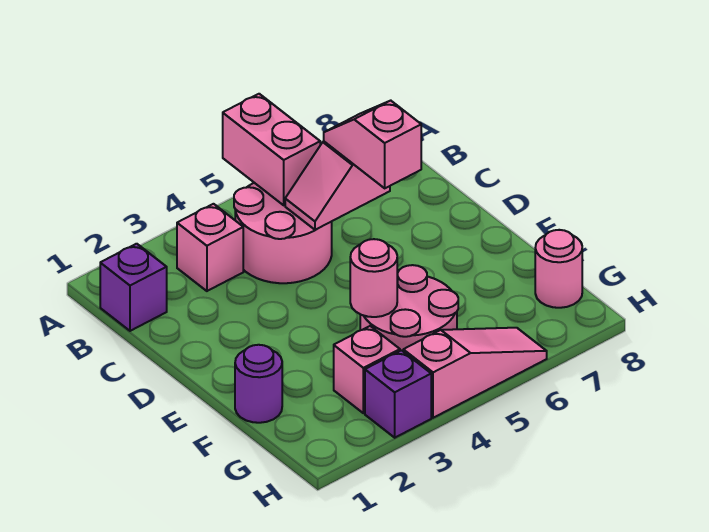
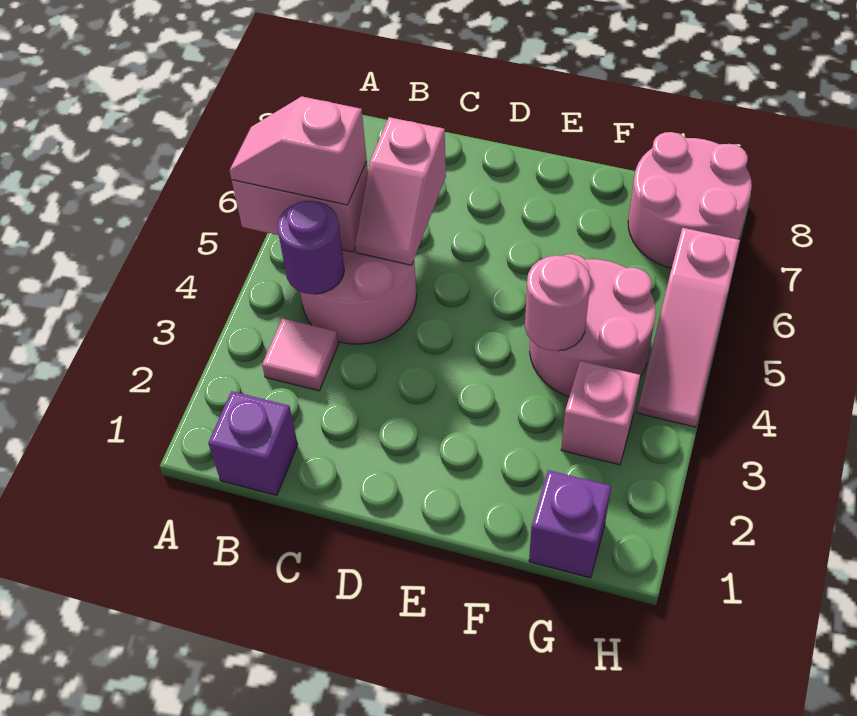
pink brick B3 level 1 -> pink tile B3 level 1
pink slope C6:D6 level 3 top D -> pink slope A5:B5 level 3 top B
purple round brick F1 level 1 -> purple round brick B4 level 2
pink round brick G8 level 1 -> pink round brick G7:H8 level 1
purple brick H3 level 1 -> purple brick G1 level 1
pink slope H4:H6 level 1 top 4 -> pink slope H4:H6 level 1 top 6

